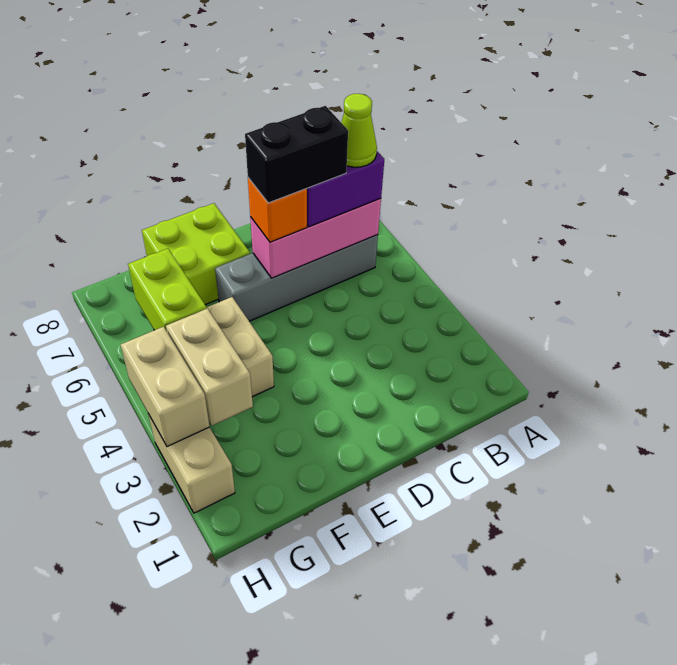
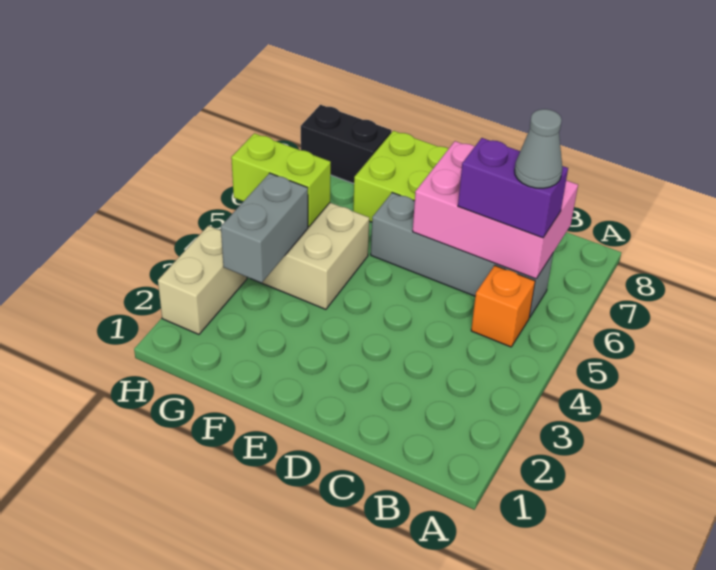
pink brick B6:D6 level 2 -> pink brick B6:D7 level 2
lime cone B6 level 4 -> grey cone B6 level 4
black brick C6:D6 level 4 -> black brick G8:H8 level 1
orange brick D6 level 3 -> orange brick B5 level 1
tan brick G3:G4 level 2 -> grey brick G3:G4 level 2
lime brick G5:G6 level 2 -> lime brick G5:H5 level 2
tan brick H3:H4 level 2 -> none

